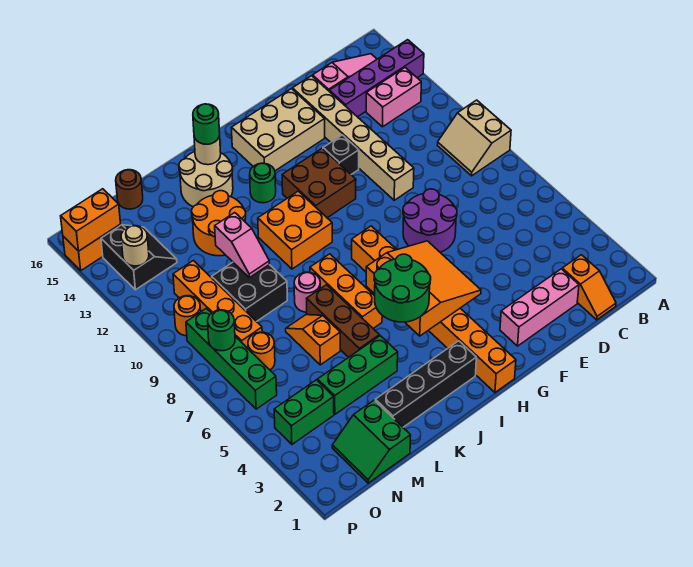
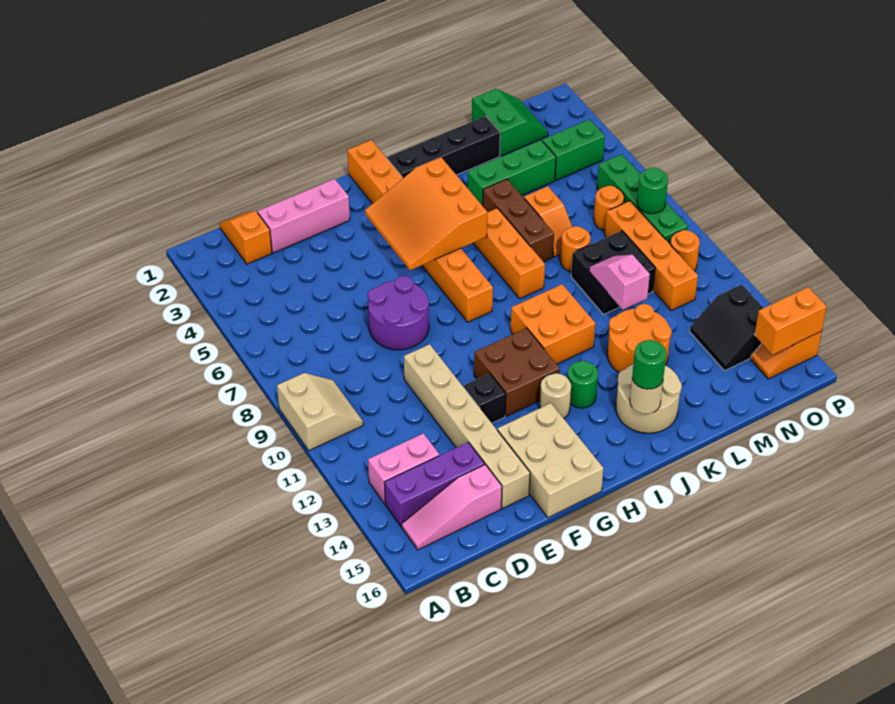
purple brick A14:D14 level 1 -> purple brick B14:D14 level 1
tan brick F14:H15 level 1 -> tan brick F14:G16 level 1
green round brick I4:J5 level 3 -> none
pink round brick K8 level 1 -> none
none -> orange round brick L8 level 1
brown round brick M16 level 1 -> none
tan round brick O13 level 2 -> tan round brick H13 level 1

